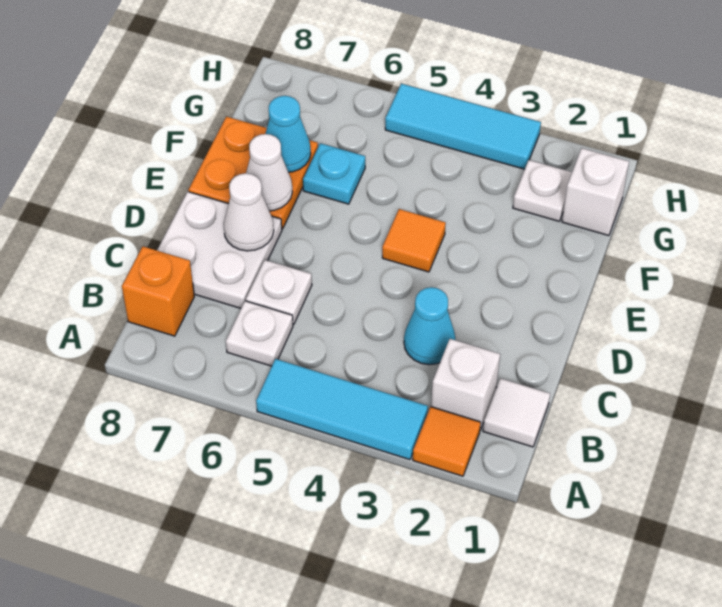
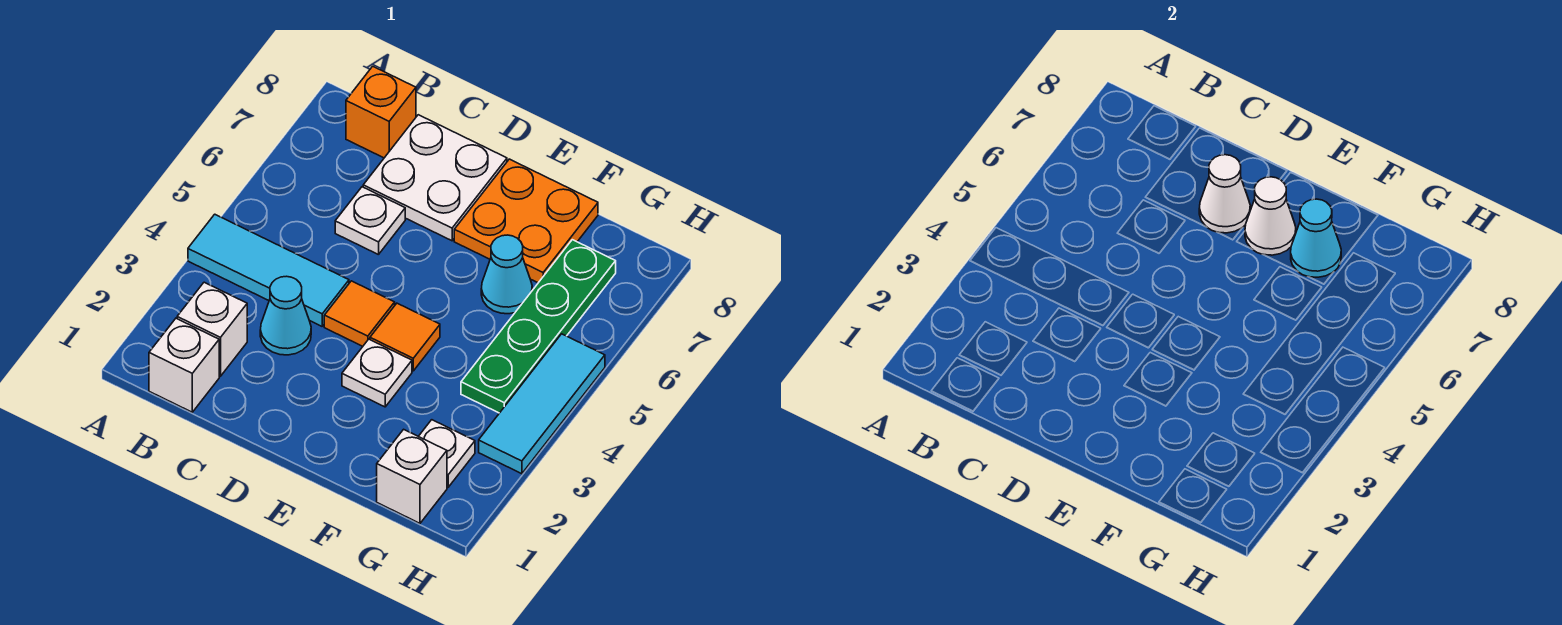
orange tile A2 level 1 -> orange tile D4 level 1
cyan tile A3:A5 level 1 -> cyan tile A4:C4 level 1
white tile B1 level 1 -> white brick B1 level 1
white plate B6 level 1 -> white plate E3 level 1
cyan plate F6 level 1 -> cyan cone F6 level 1
none -> green plate G4:G7 level 1

